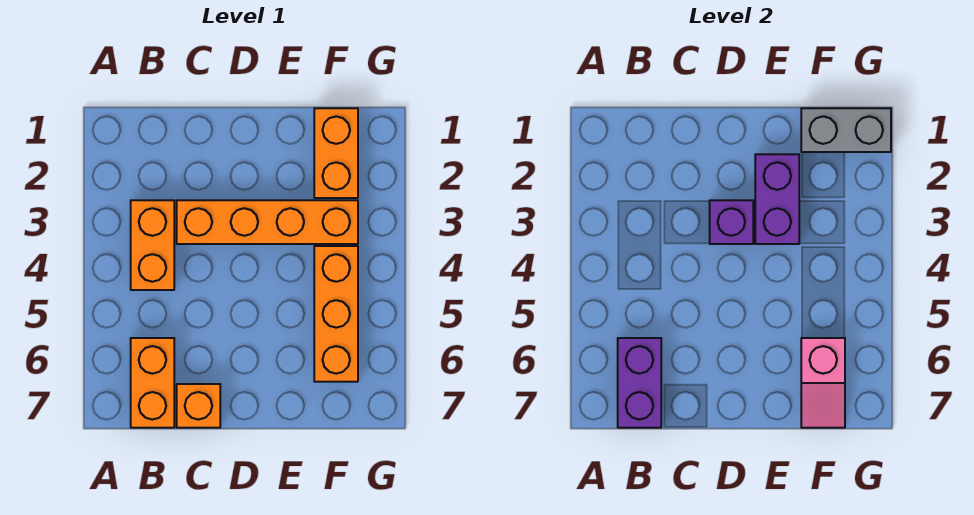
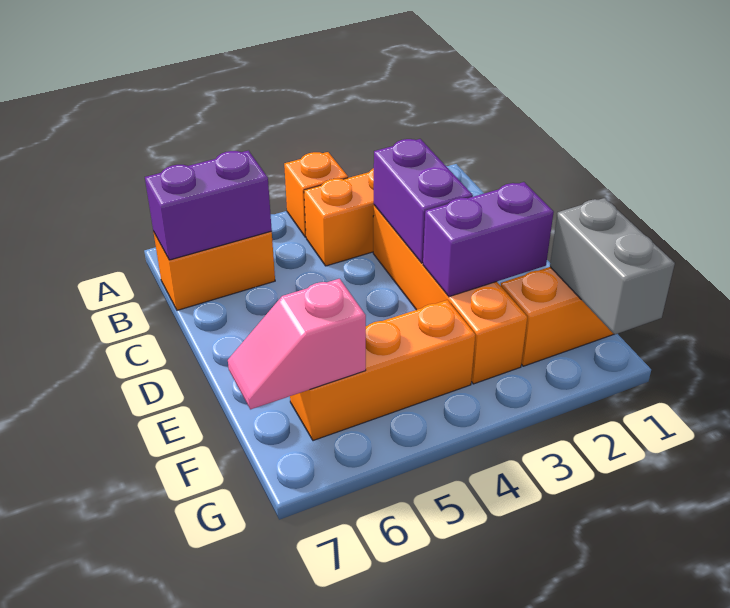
orange brick C7 level 1 -> orange brick A4 level 1
purple brick D3 level 2 -> purple brick C3:D3 level 2

